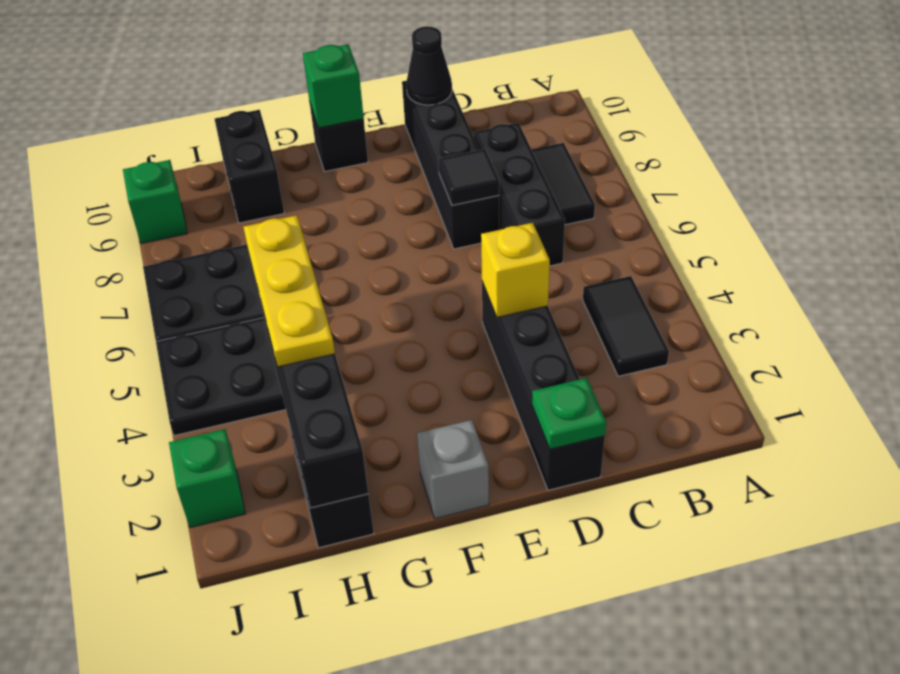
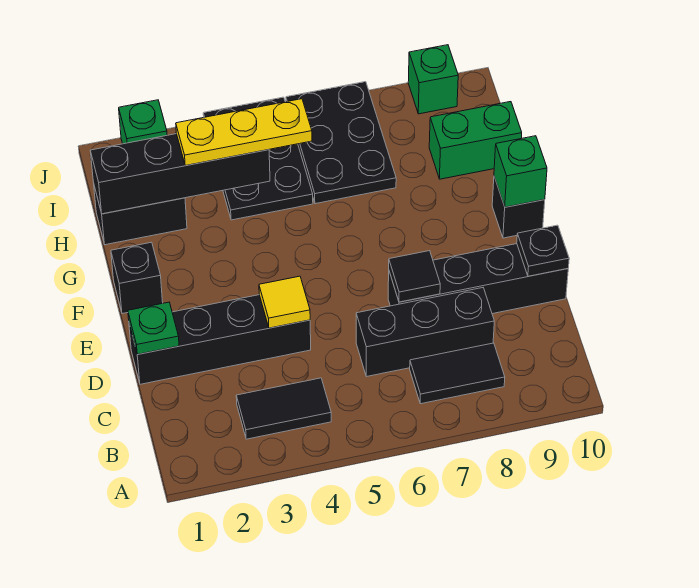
yellow brick D4 level 2 -> yellow tile D4 level 2
black cone D10 level 2 -> black plate D10 level 2
grey brick F1 level 1 -> black brick F1 level 1
black brick H9:H10 level 1 -> green brick H9:H10 level 1

